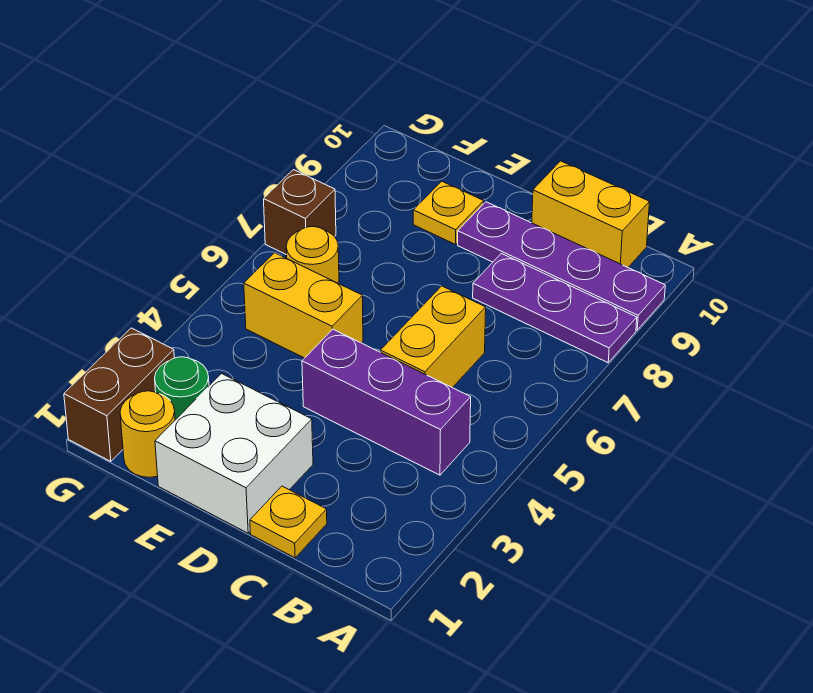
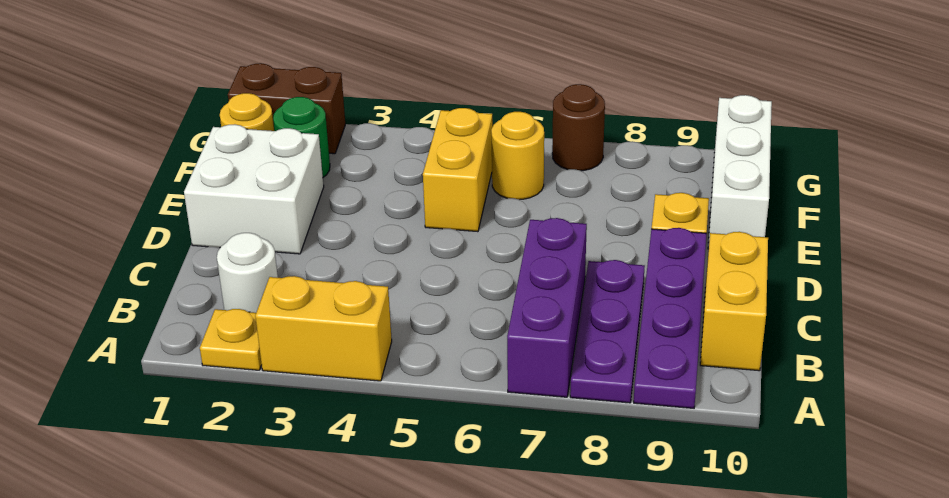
none -> white round brick B2 level 1
purple brick B4:D4 level 1 -> purple brick A7:C7 level 1
yellow plate C1 level 1 -> yellow plate A2 level 1
yellow brick C5:C6 level 1 -> yellow brick A3:A4 level 1
none -> white brick E10:G10 level 1
brown brick G7 level 1 -> brown round brick G7 level 1

